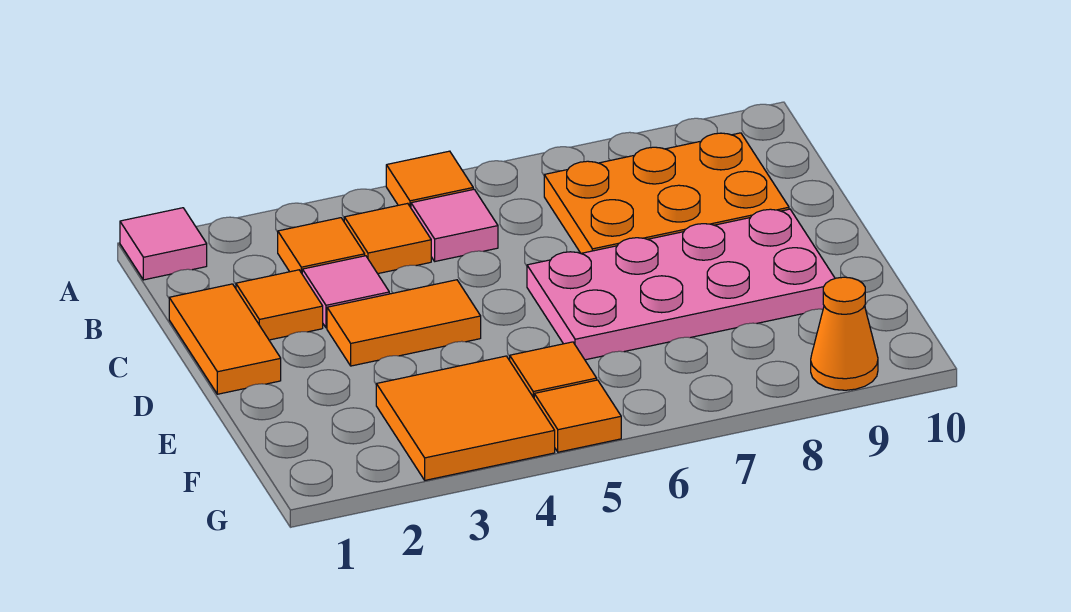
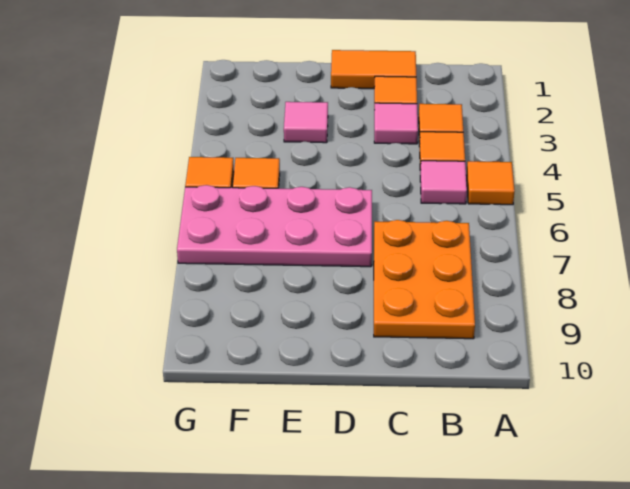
pink tile A1 level 1 -> pink tile E3 level 1
orange tile D3:D4 level 1 -> none
pink plate D6:E9 level 1 -> pink plate D6:G7 level 1
orange tile F3:G4 level 1 -> none
orange cone G9 level 1 -> none

